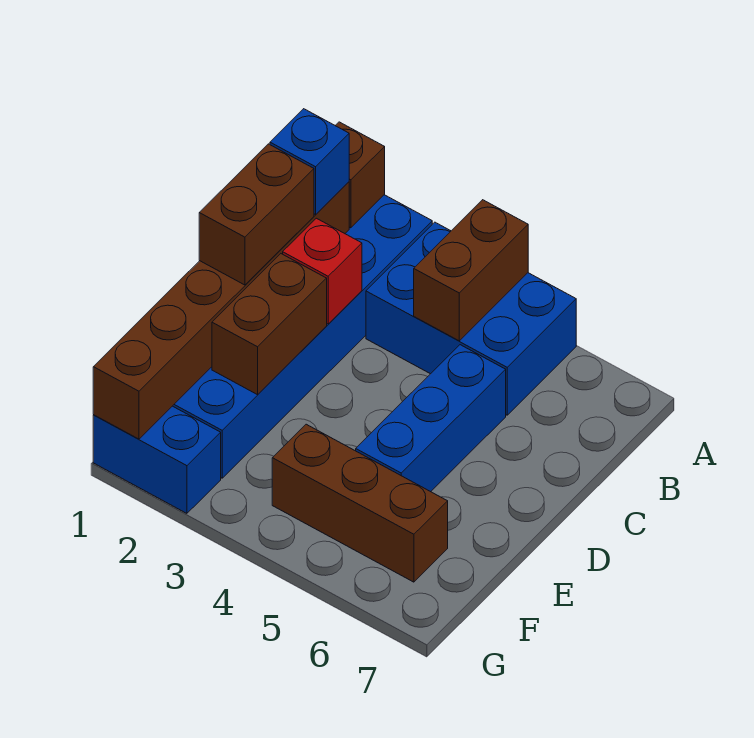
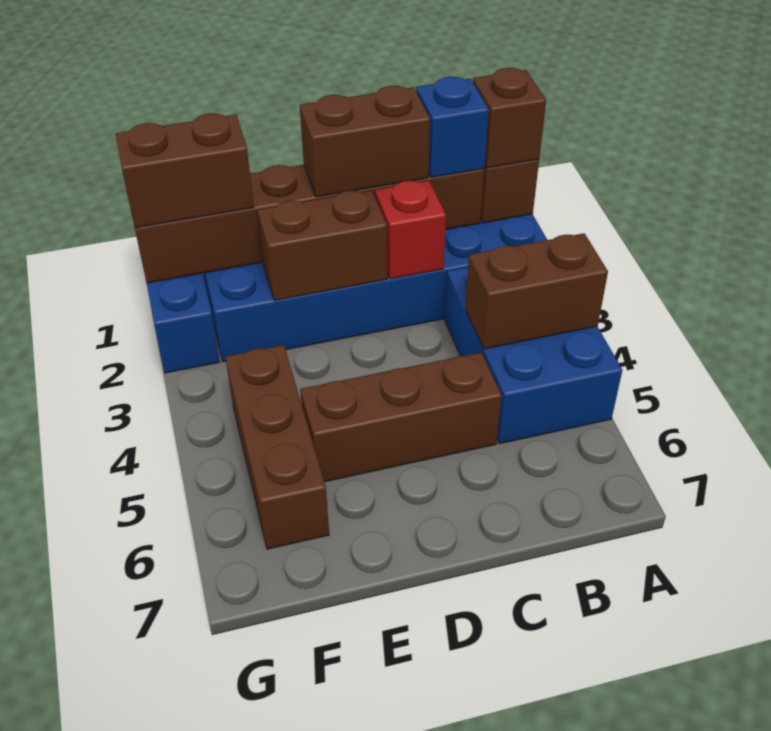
none -> brown brick A1 level 3
blue brick C5:E5 level 1 -> brown brick C5:E5 level 1
none -> brown brick F1:G1 level 3

